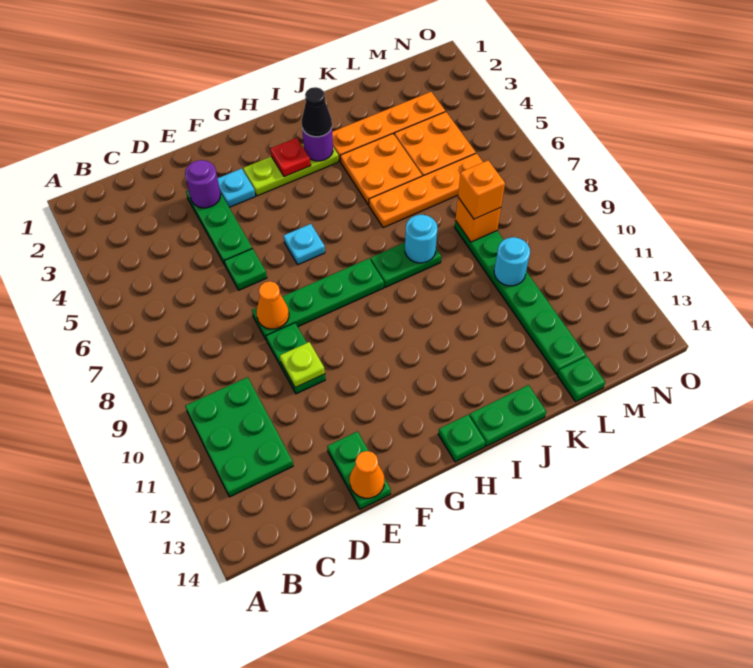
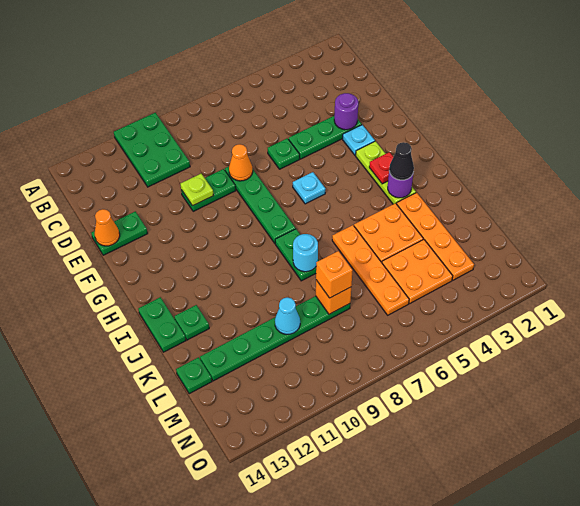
green plate B10:C12 level 1 -> green plate A10:C11 level 1
green plate H14 level 1 -> green plate J13 level 1
cyan round brick L10 level 2 -> cyan cone L10 level 2

